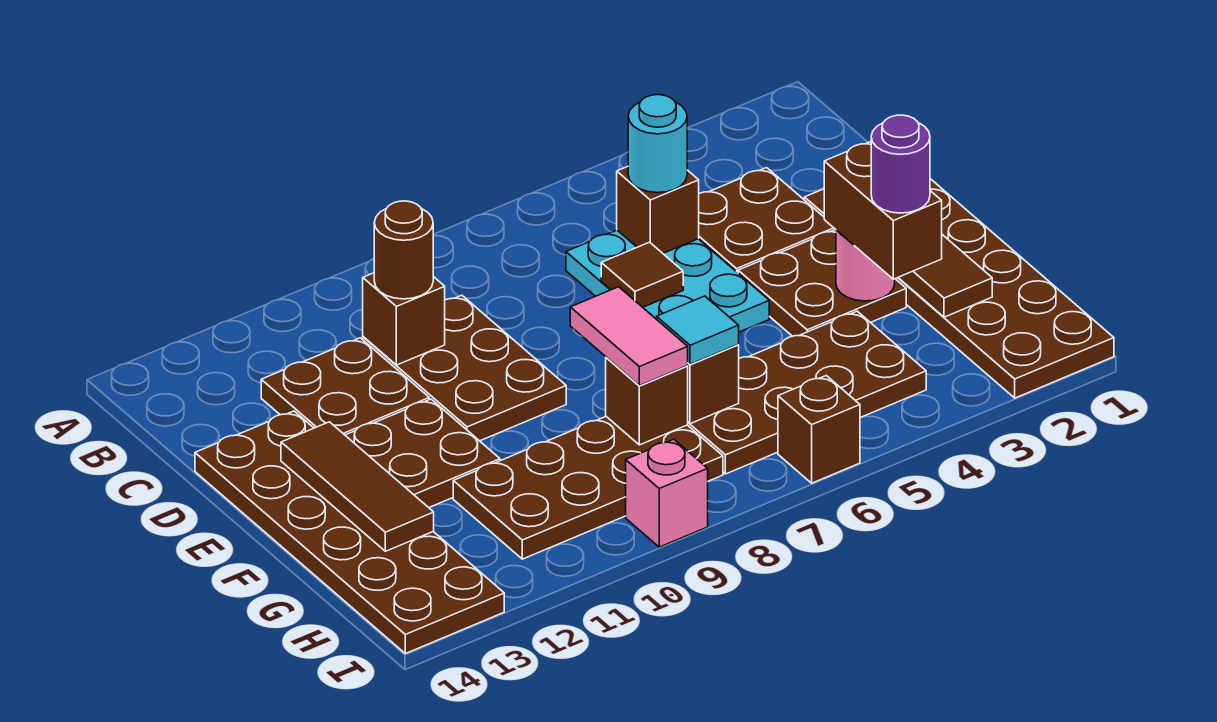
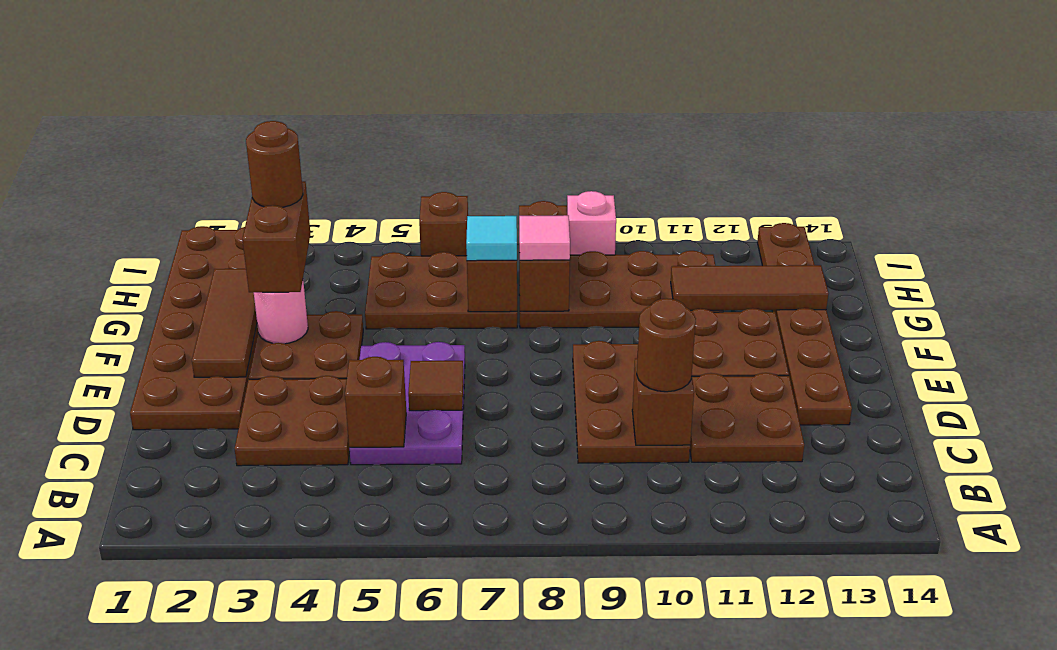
cyan plate C5:E6 level 1 -> purple plate C5:E6 level 1
cyan round brick C5 level 3 -> none
brown plate D13:I14 level 1 -> brown plate D13:I13 level 1
brown tile E13:G13 level 2 -> brown tile G11:G13 level 2
pink tile F8:G8 level 3 -> pink tile G8 level 3
purple round brick G3 level 4 -> brown round brick G3 level 4
brown plate G4:H7 level 1 -> brown plate G5:H7 level 1
brown brick G8 level 2 -> brown brick G8:H8 level 2

